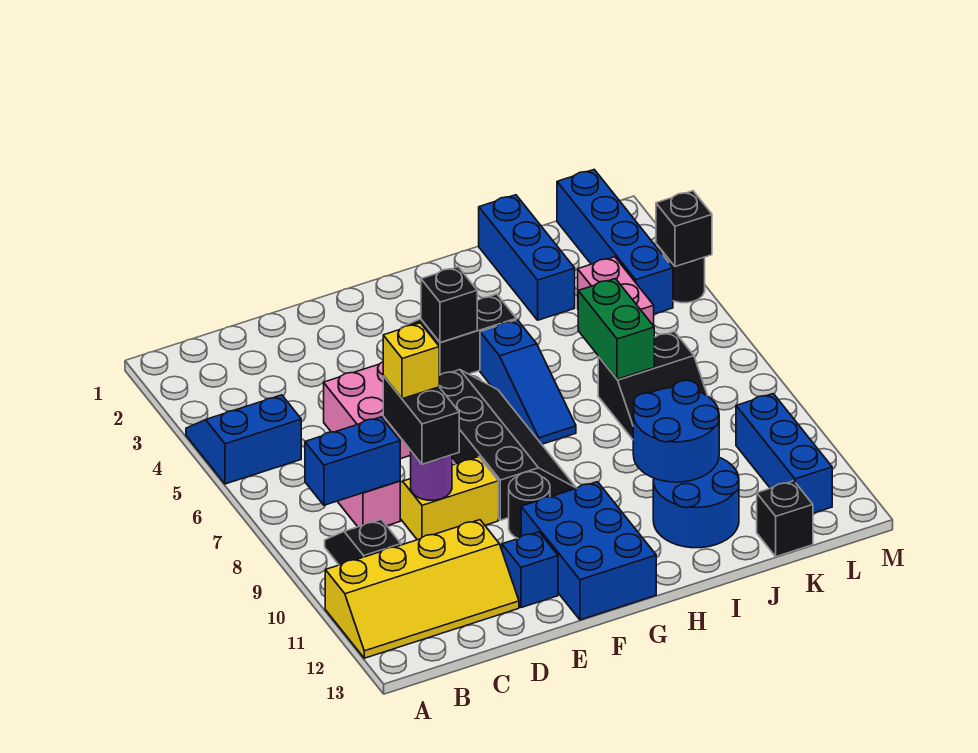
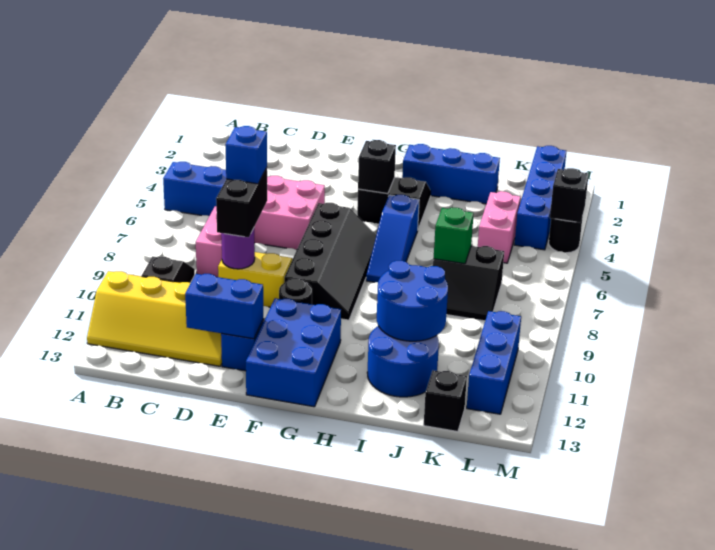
blue brick B8:C8 level 2 -> blue brick D12:E12 level 2
yellow brick D8 level 4 -> blue brick D8 level 4
blue brick J1:J3 level 1 -> blue brick H2:J2 level 1
green brick J6:J7 level 2 -> green brick J7 level 2

